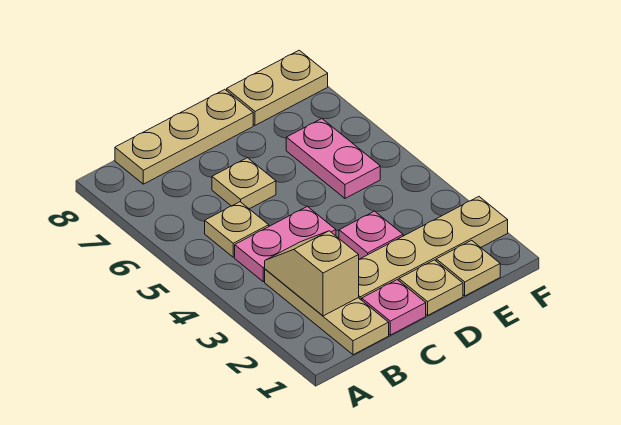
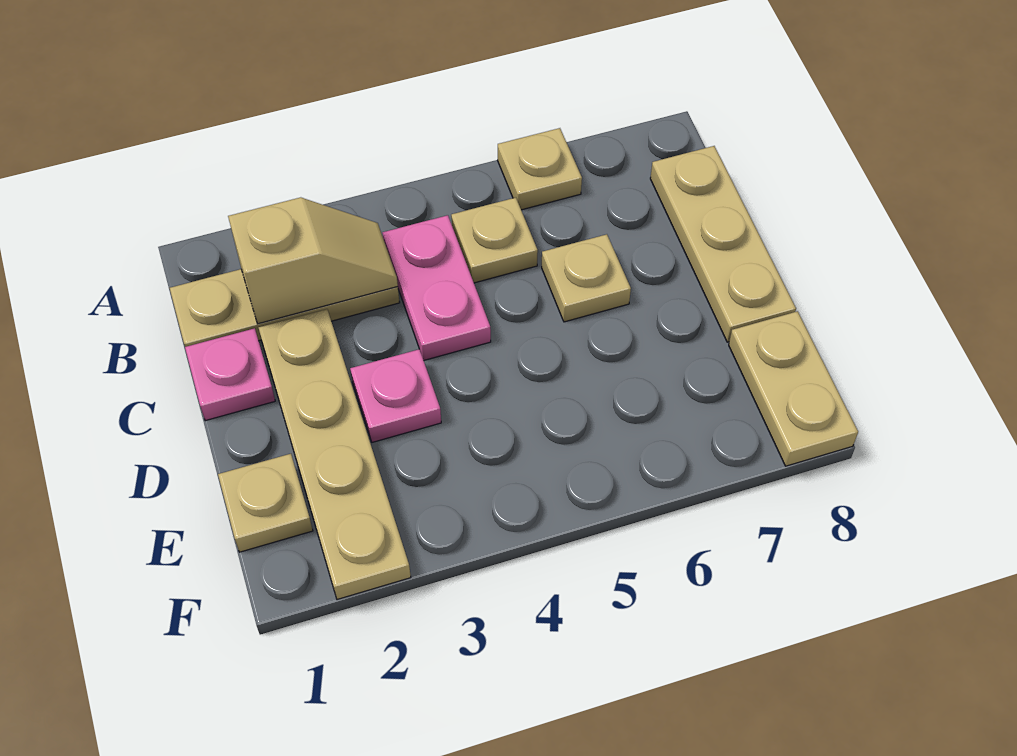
tan plate D1 level 1 -> tan plate A6 level 1
pink plate E5:E6 level 1 -> none

